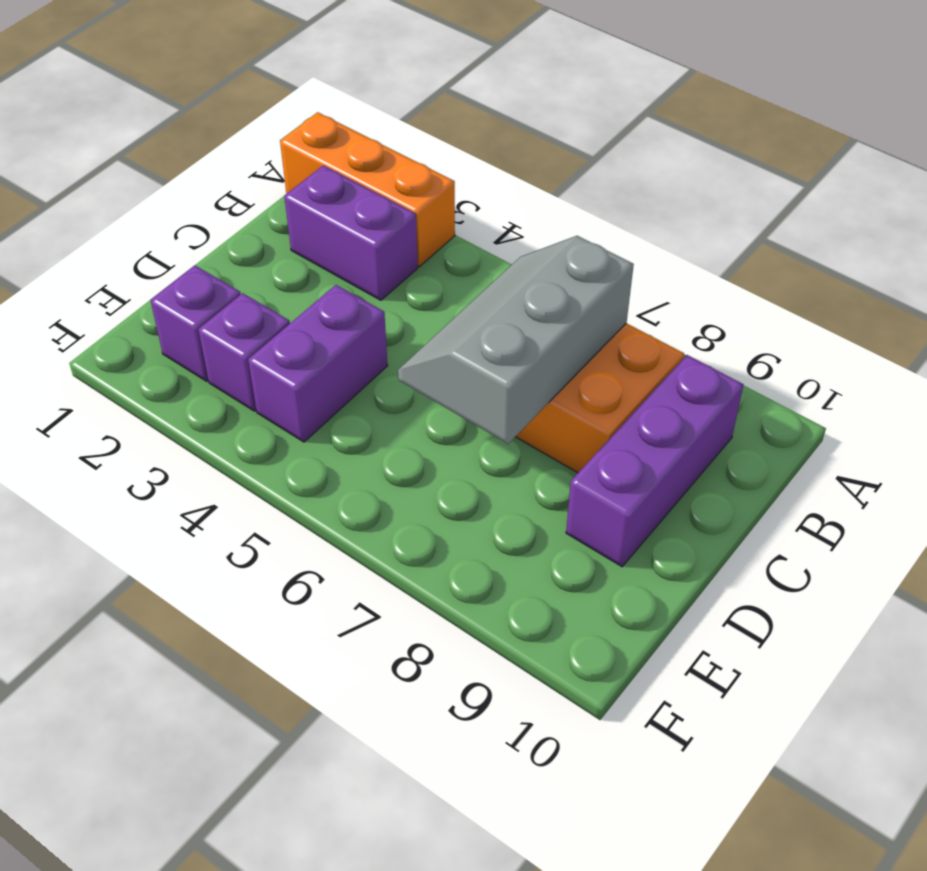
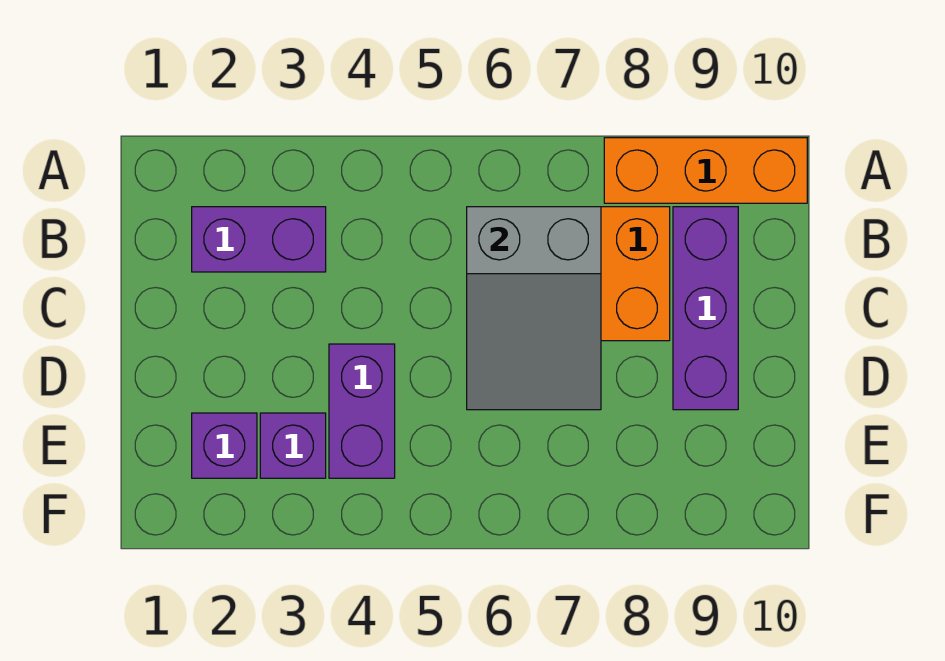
orange brick A1:A3 level 1 -> orange brick A8:A10 level 1
grey slope B6:D7 level 2 top 7 -> grey slope B6:D7 level 2 top B

